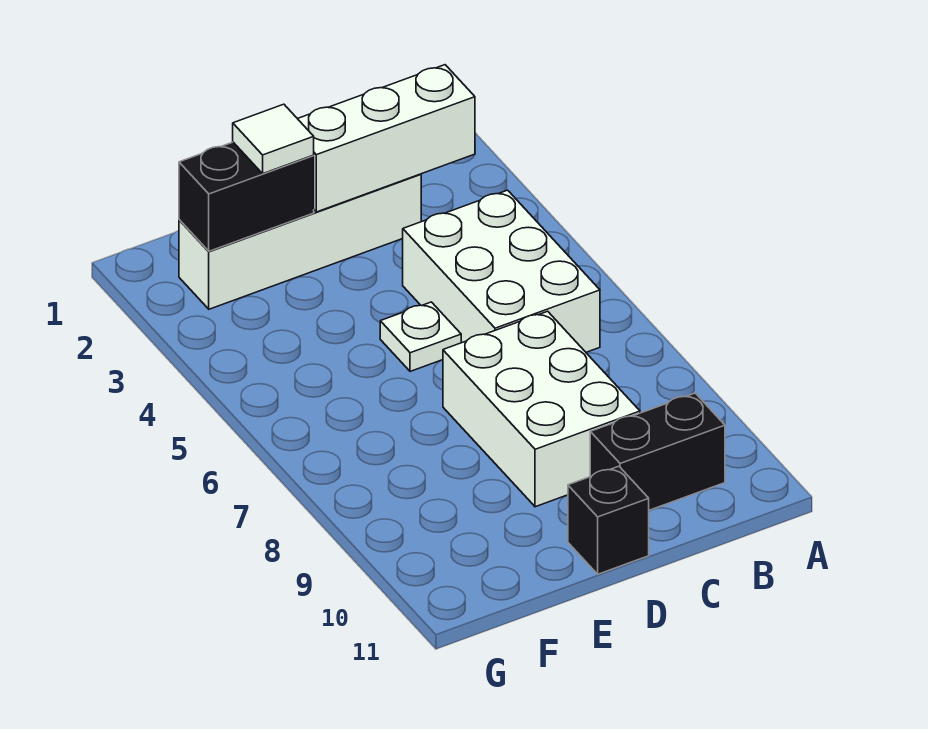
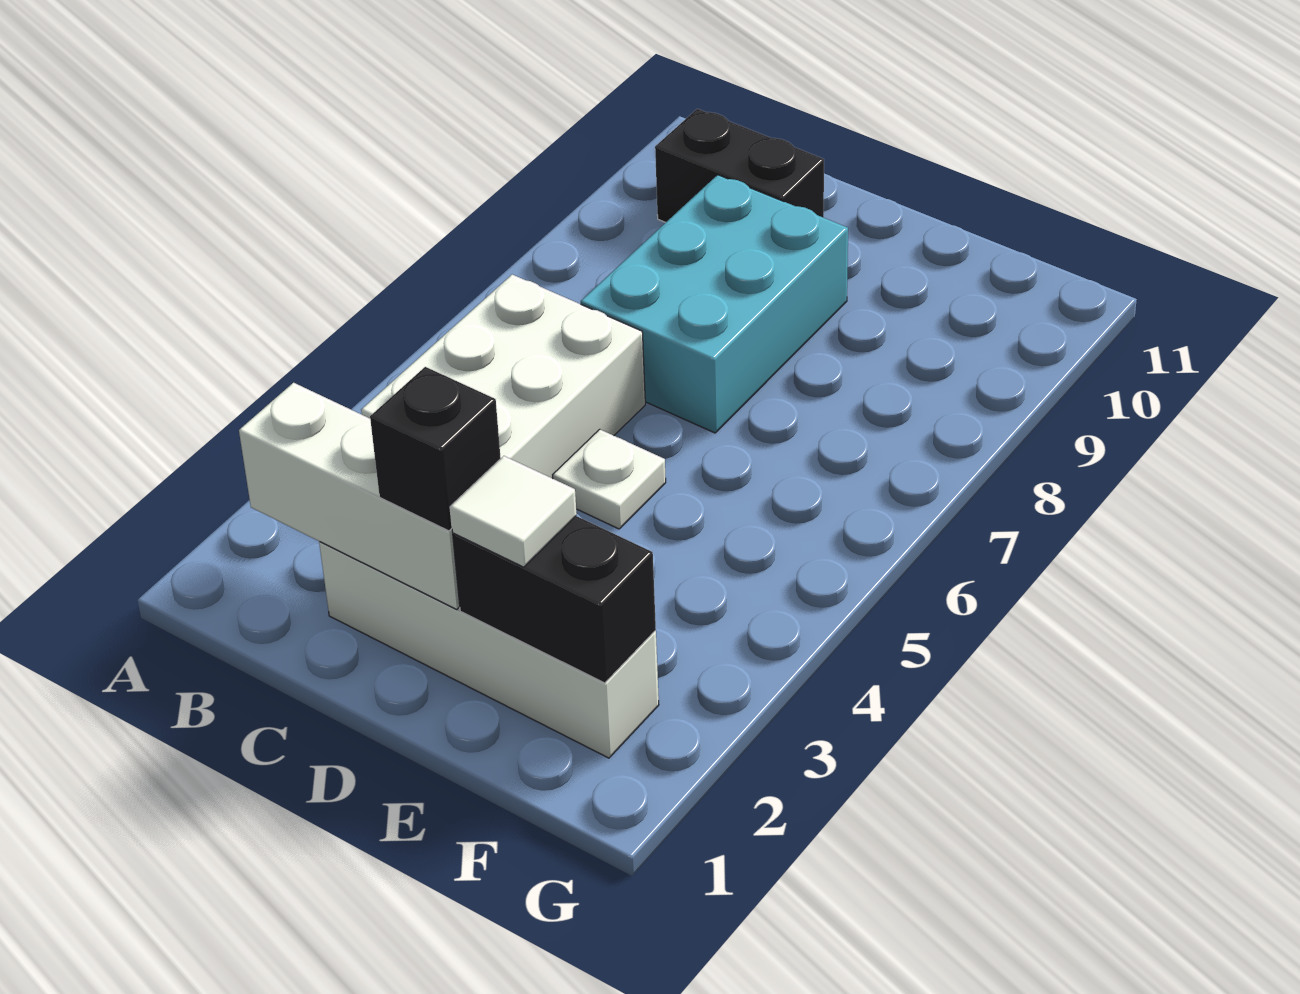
white brick C7:D9 level 1 -> cyan brick C7:D9 level 1
black brick D11 level 1 -> black brick D2 level 3

